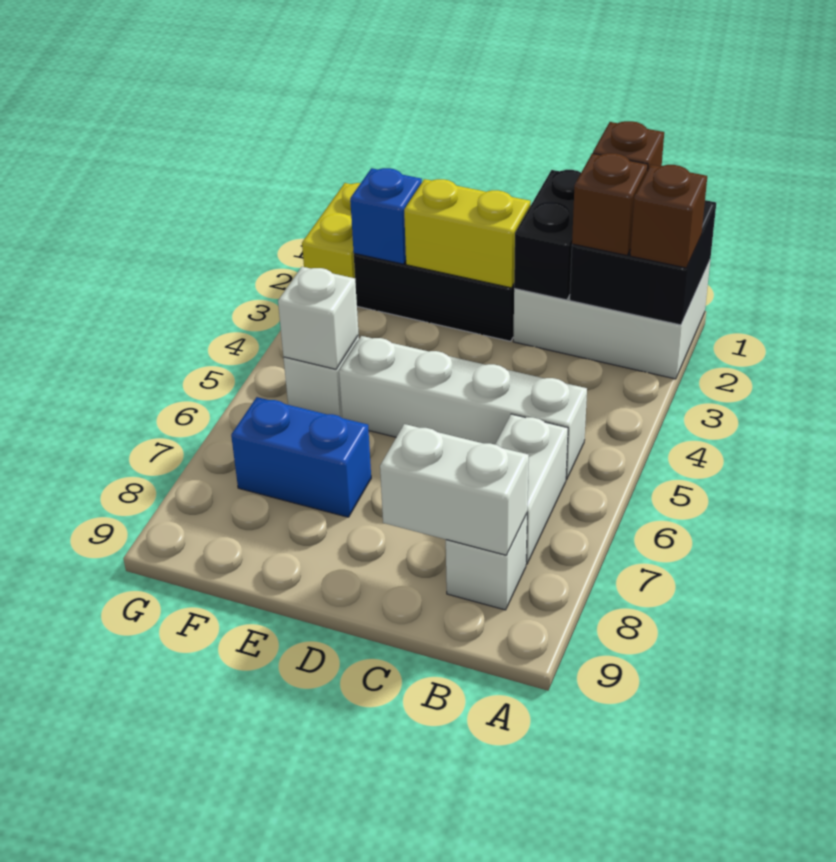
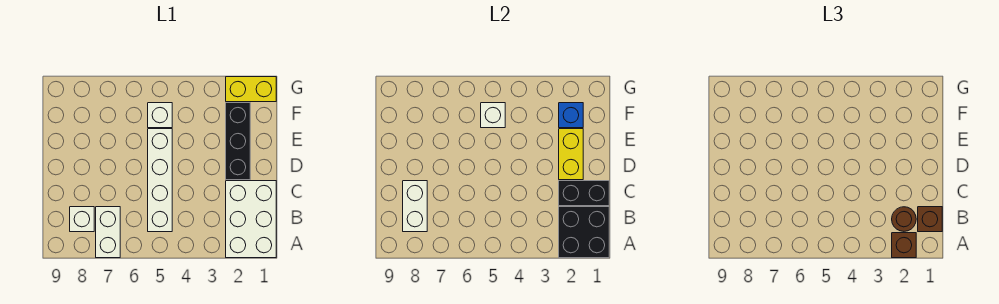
brown brick B2 level 3 -> brown round brick B2 level 3
white brick B6:B7 level 1 -> white brick A7:B7 level 1
blue brick E7:F7 level 1 -> none

